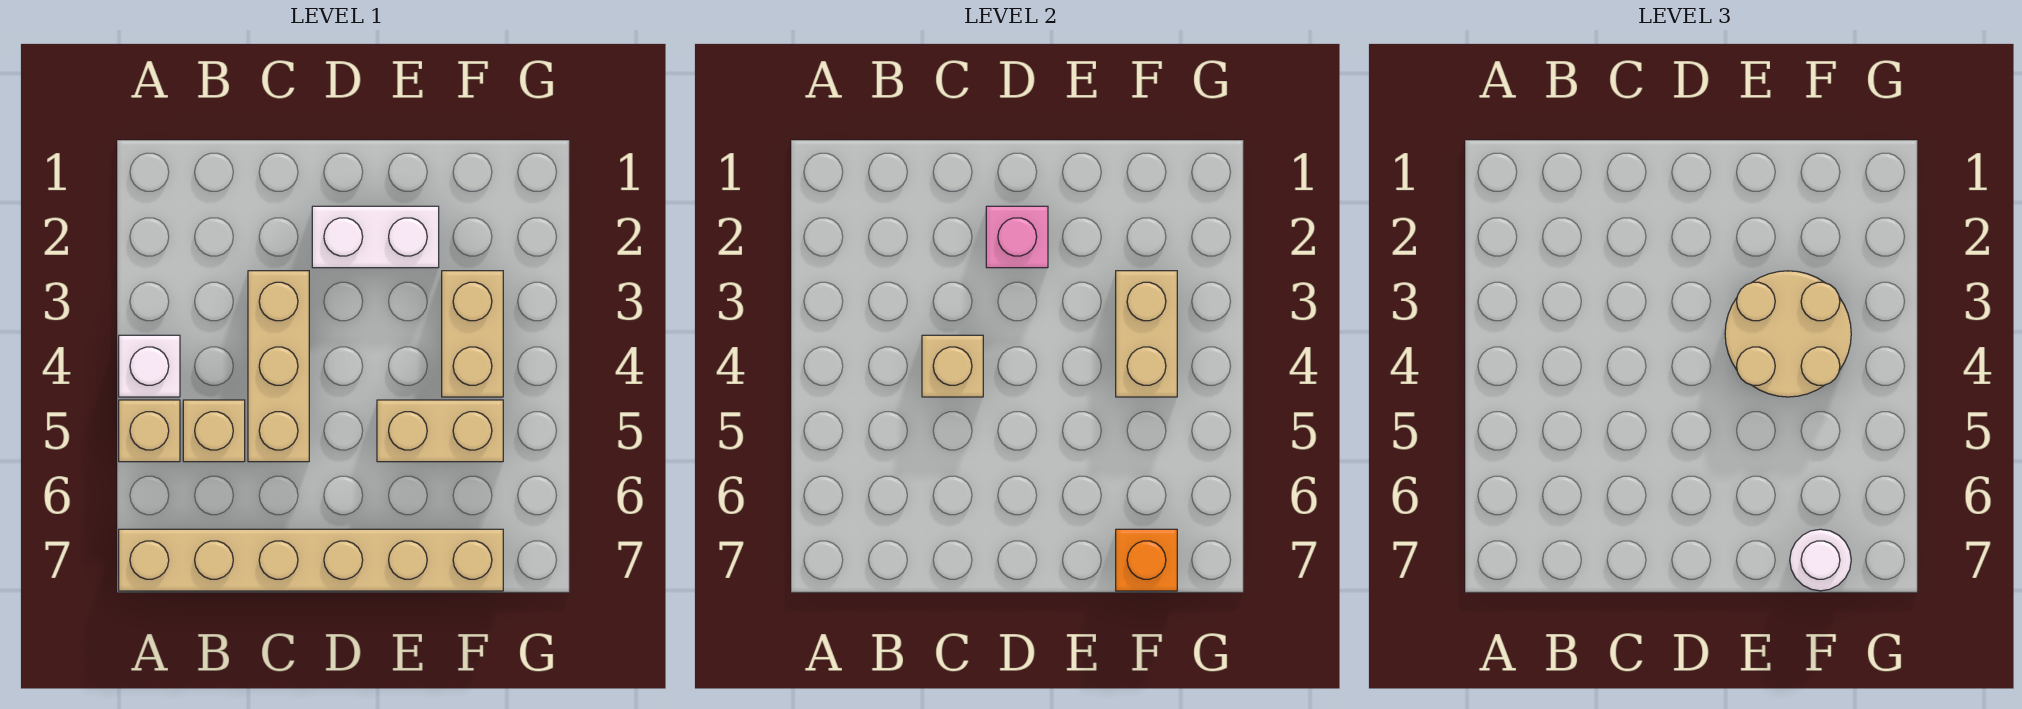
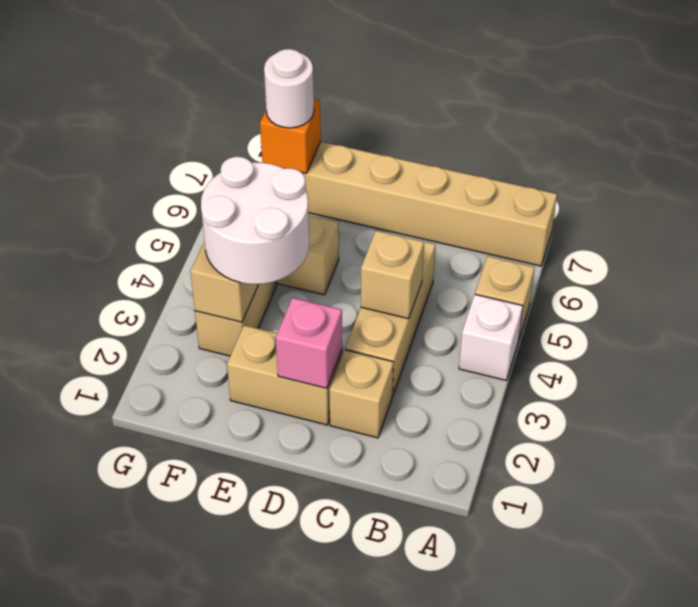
tan brick B5 level 1 -> tan brick C2 level 1
white brick D2:E2 level 1 -> tan brick D2:E2 level 1
tan round brick E3:F4 level 3 -> white round brick E3:F4 level 3

